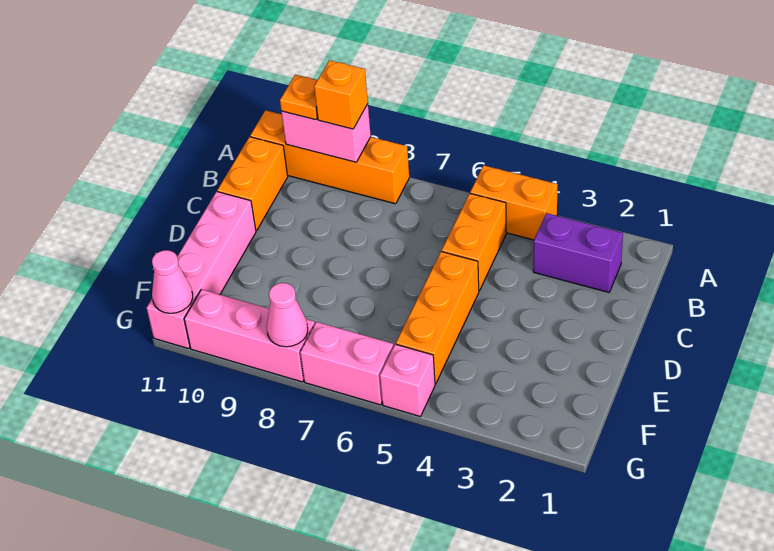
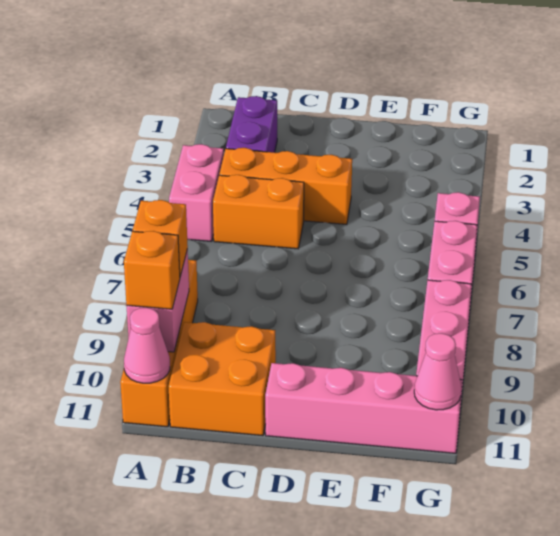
orange brick A4:A5 level 1 -> pink brick A4:A5 level 1
orange plate A10 level 3 -> orange brick A10 level 3
orange brick B11:C11 level 1 -> orange brick B10:C11 level 1
orange brick D5:F5 level 1 -> orange brick B4:D4 level 1
pink cone G8 level 2 -> pink cone A11 level 2

